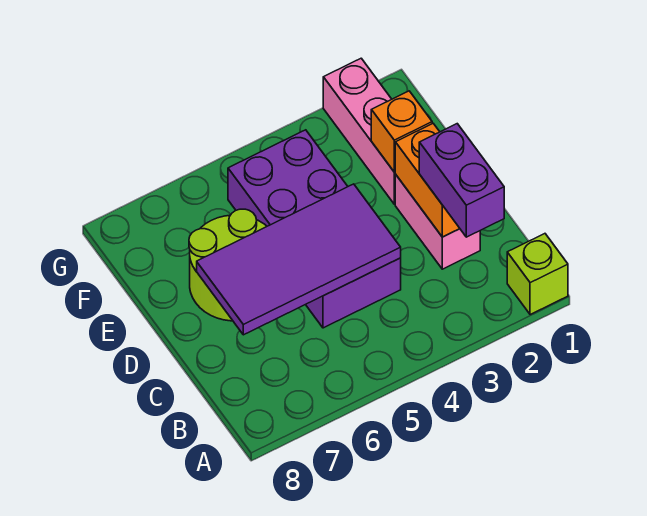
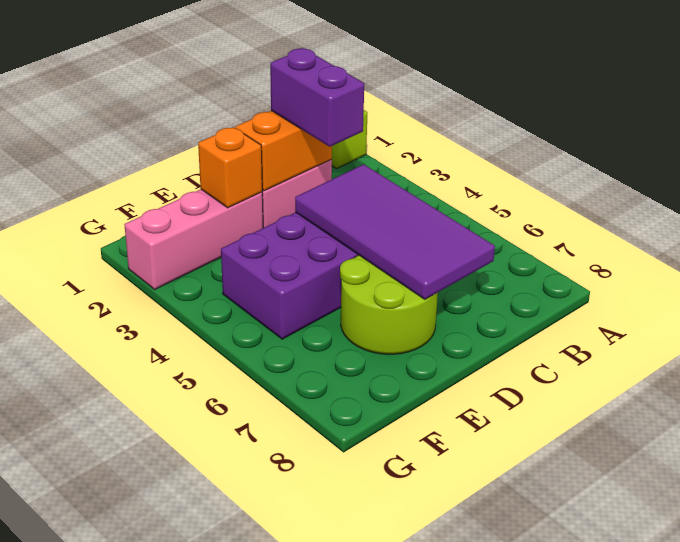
purple brick B2:C2 level 3 -> purple brick C2:C3 level 3

